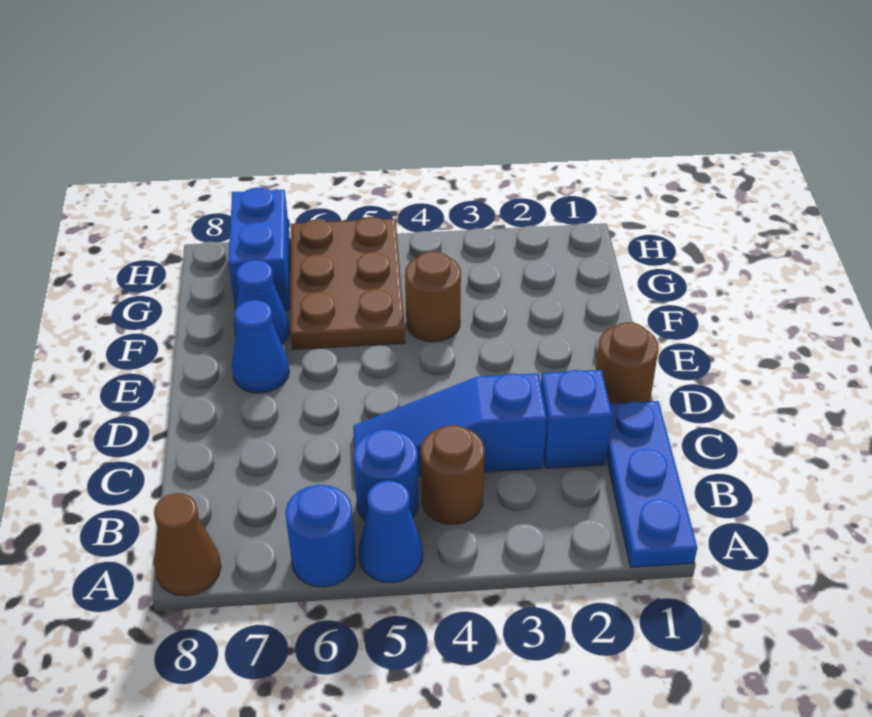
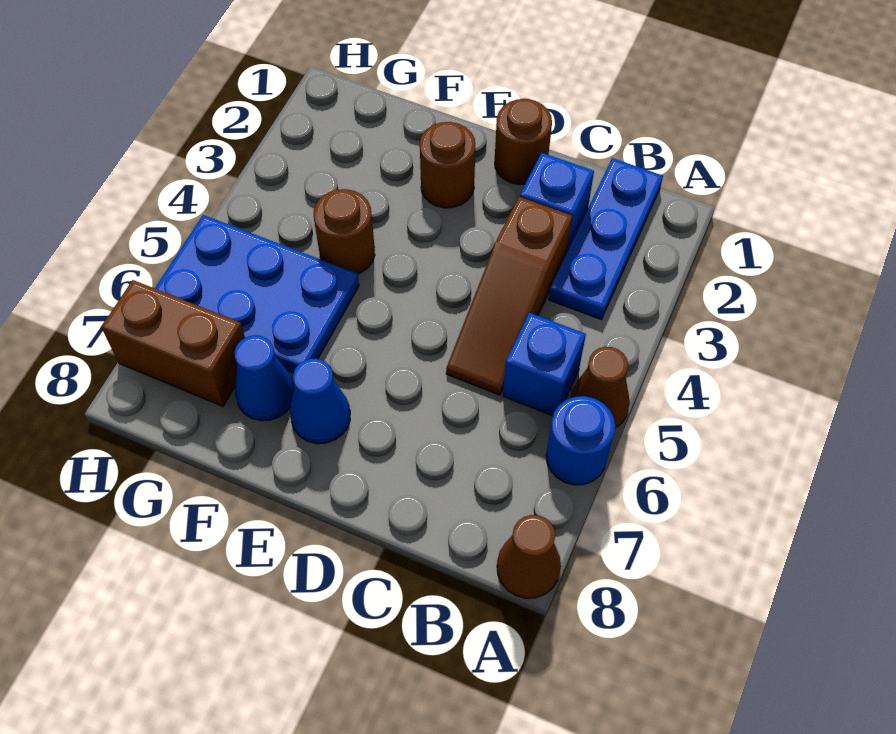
blue plate A1:C1 level 1 -> blue plate B1:B3 level 1
blue cone A5 level 1 -> brown cone A5 level 1
brown round brick B4 level 1 -> brown round brick E2 level 1
blue round brick B5 level 1 -> blue brick B5 level 1
blue slope C3:C5 level 1 top 3 -> brown slope C3:C5 level 1 top 3
brown plate F5:H6 level 1 -> blue plate F5:H6 level 1
blue brick G7:H7 level 1 -> brown brick G7:H7 level 1

